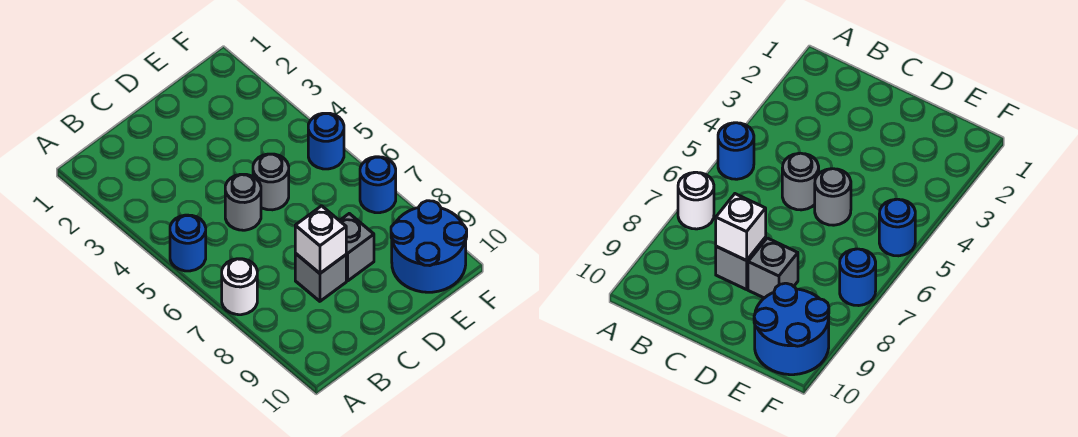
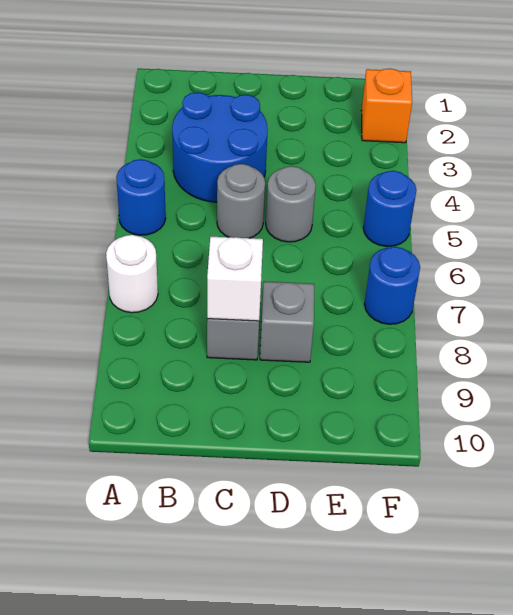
blue round brick E9:F10 level 1 -> blue round brick B3:C4 level 1
none -> orange brick F2 level 1

